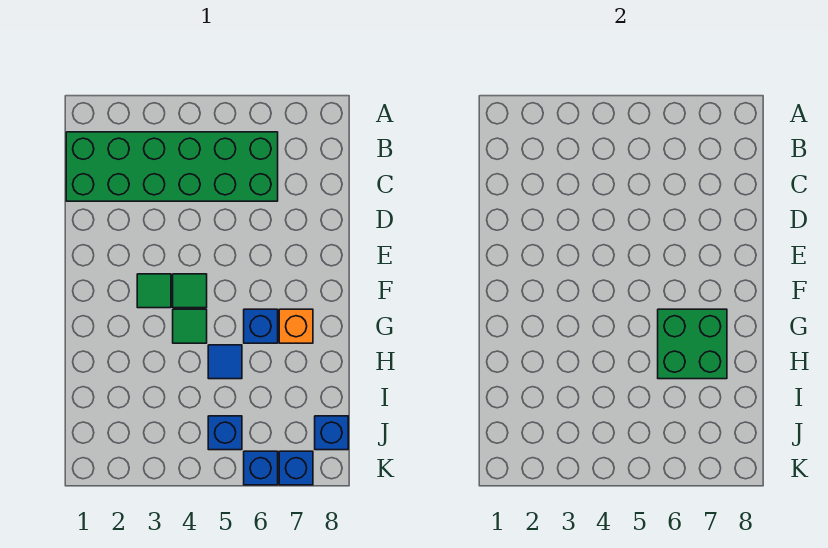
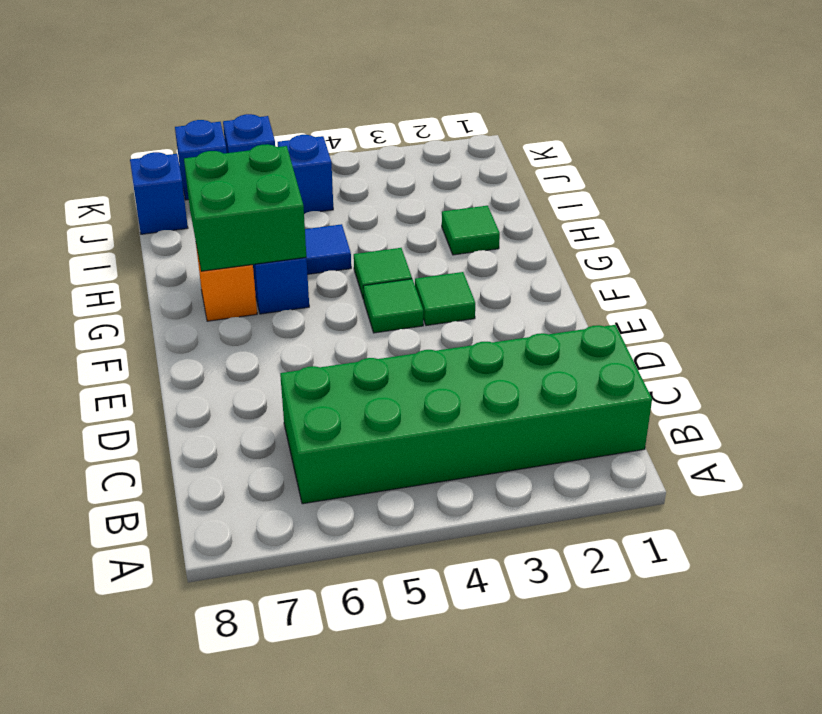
none -> green tile H2 level 1

